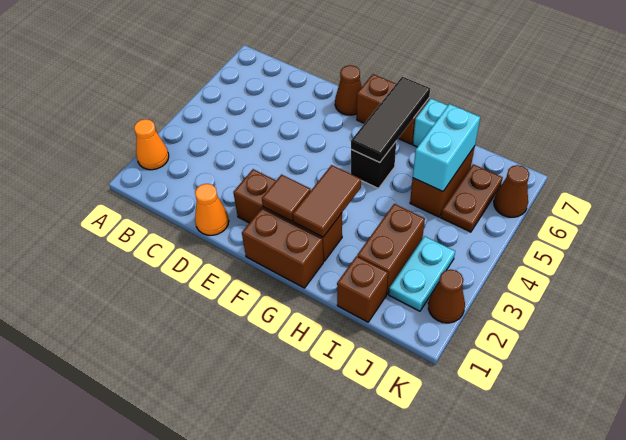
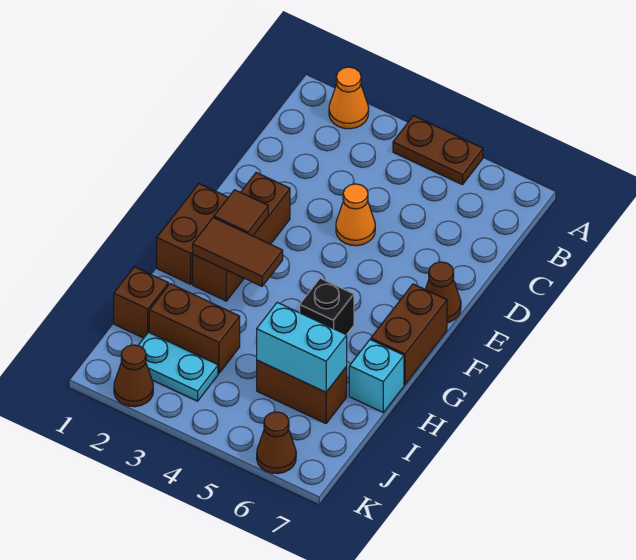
orange cone D1 level 1 -> orange cone D4 level 1
black tile G5:G7 level 2 -> none
brown plate J5:J6 level 1 -> brown plate A4:A5 level 1

